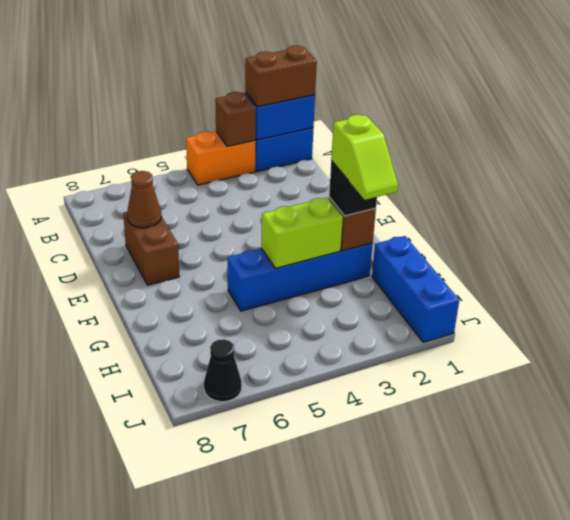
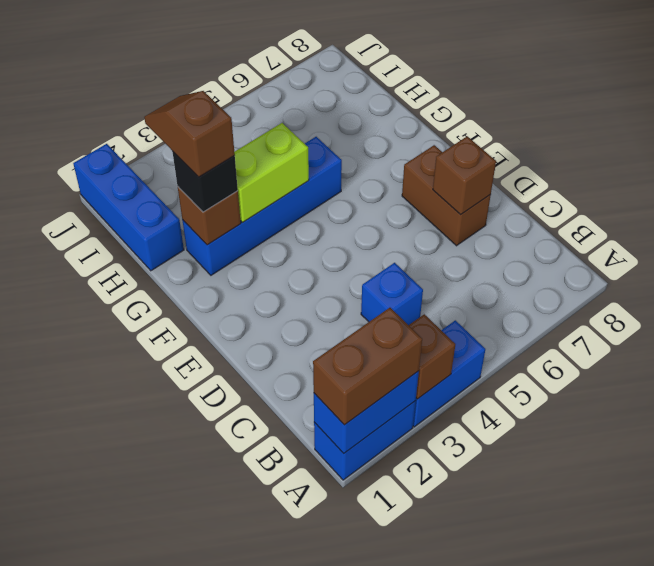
orange brick A3:A4 level 1 -> blue brick A3:A4 level 1
none -> blue brick C4 level 1
brown cone D7 level 2 -> brown brick D7 level 2
lime slope G2:H2 level 4 top G -> brown slope G2:H2 level 4 top G
black cone J7 level 1 -> none

